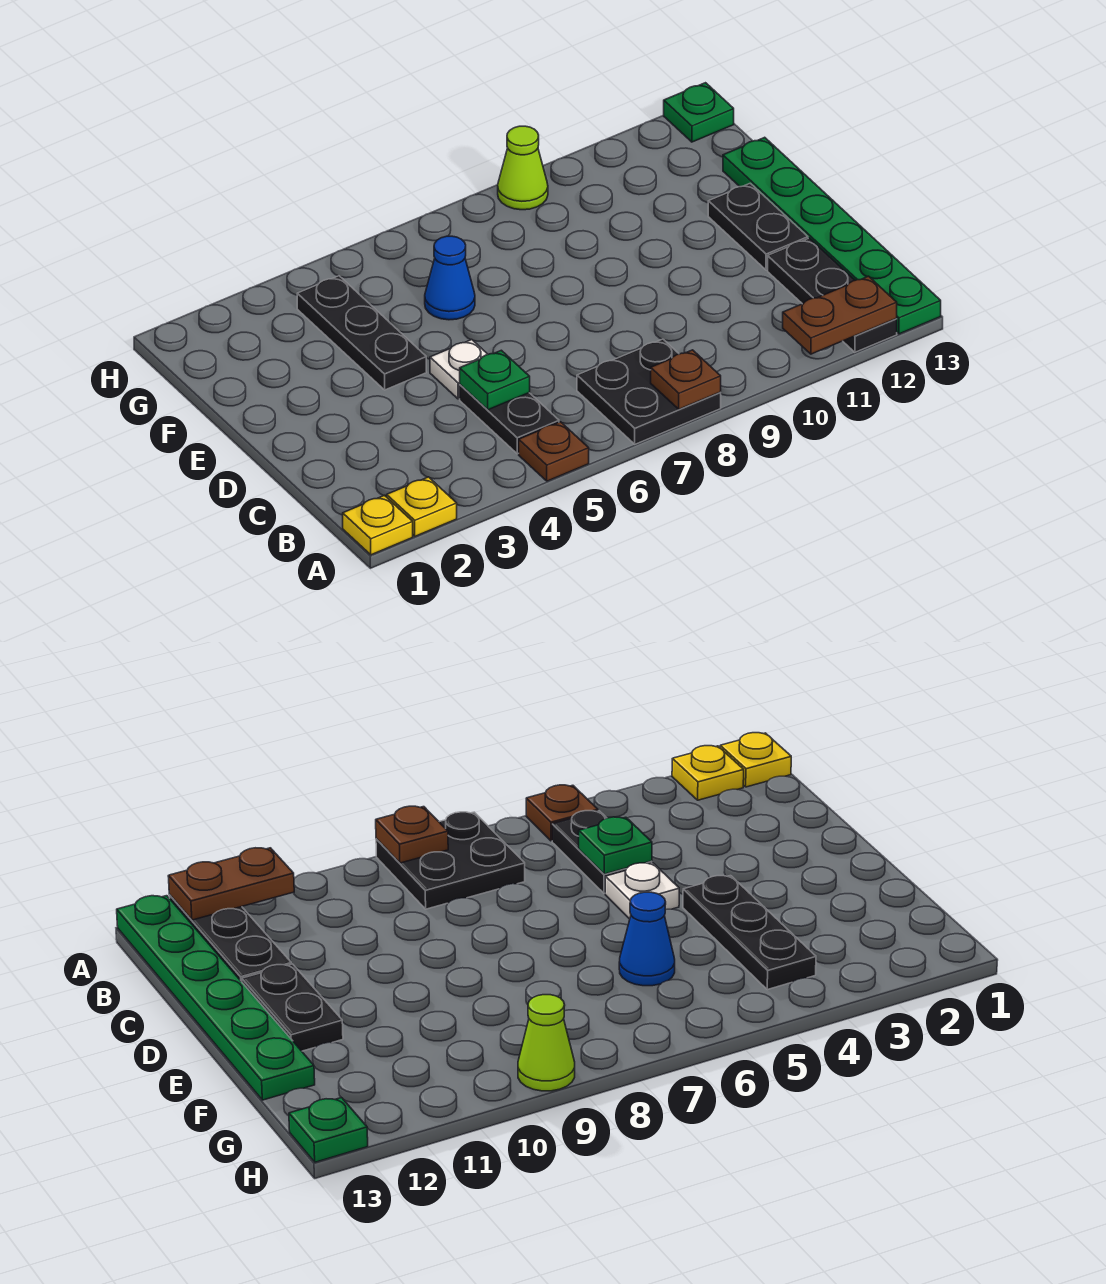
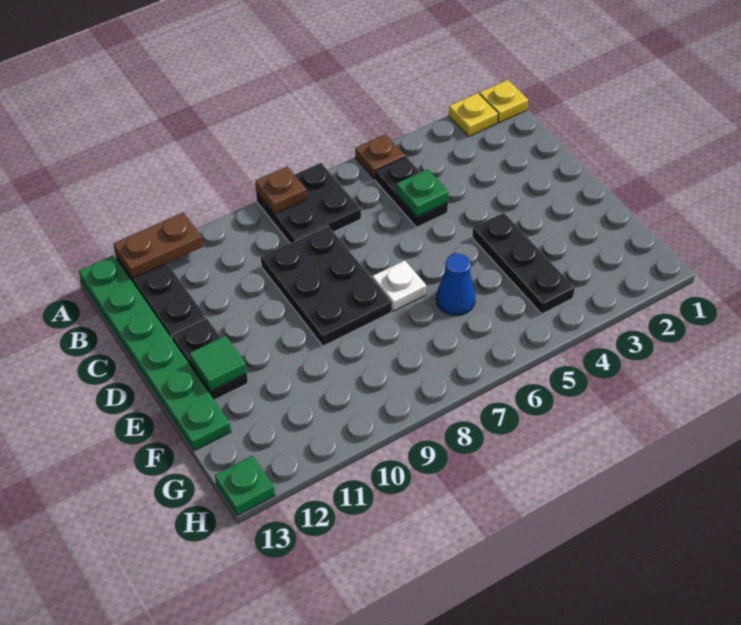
none -> black plate C8:E9 level 1
white plate D5 level 1 -> white plate E7 level 1
none -> green tile E12 level 2
lime cone H9 level 1 -> none

